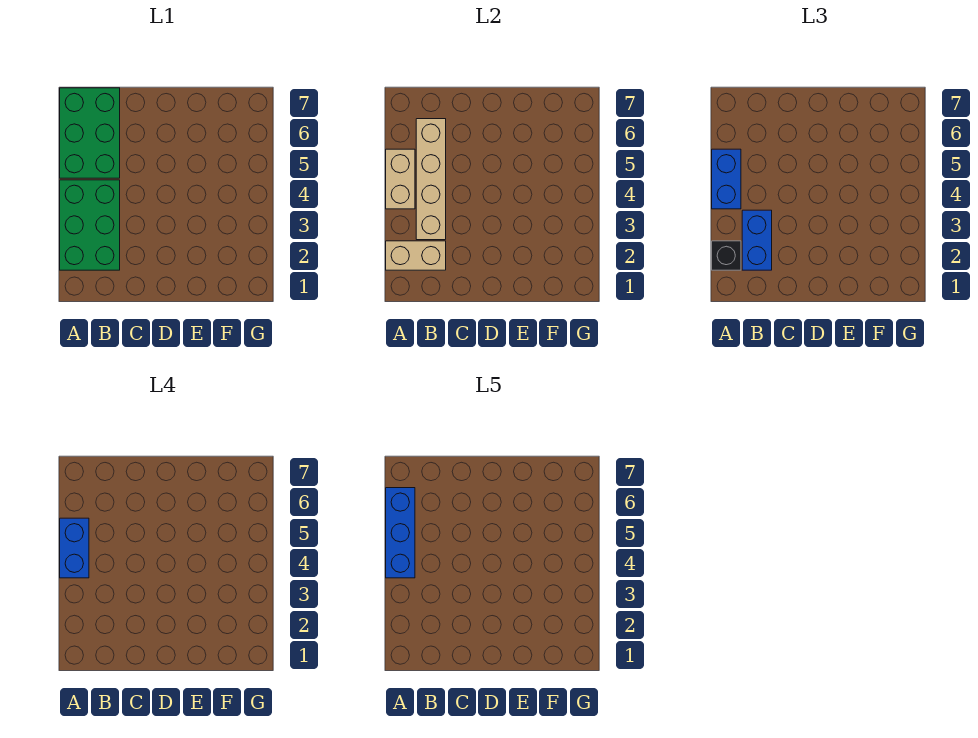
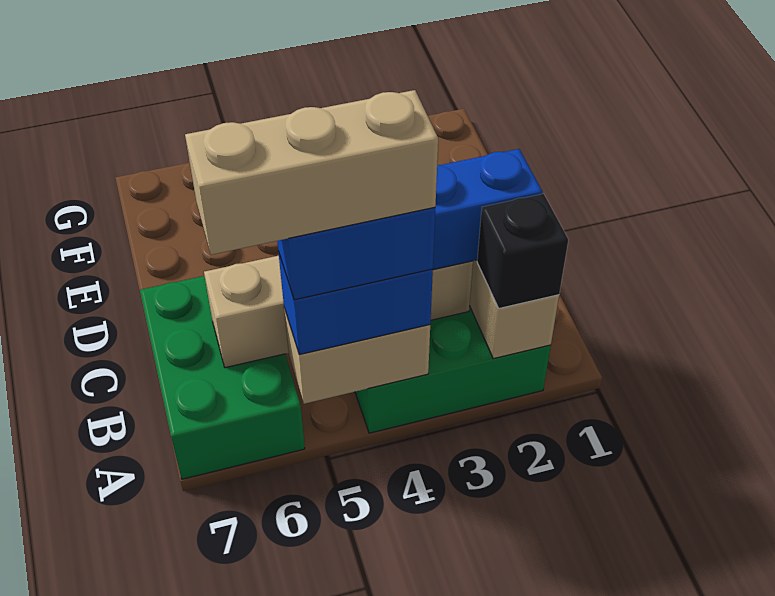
blue brick A4:A6 level 5 -> tan brick A4:A6 level 5
green brick A5:B7 level 1 -> green brick A6:C7 level 1

